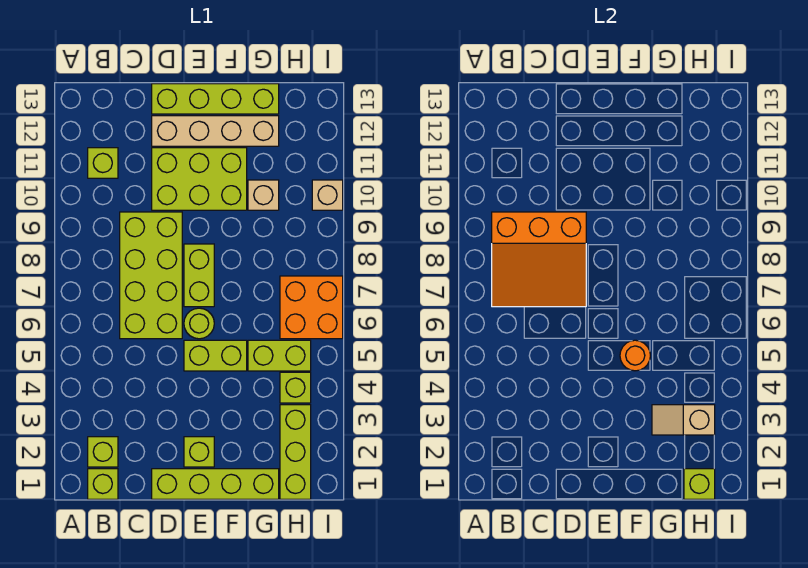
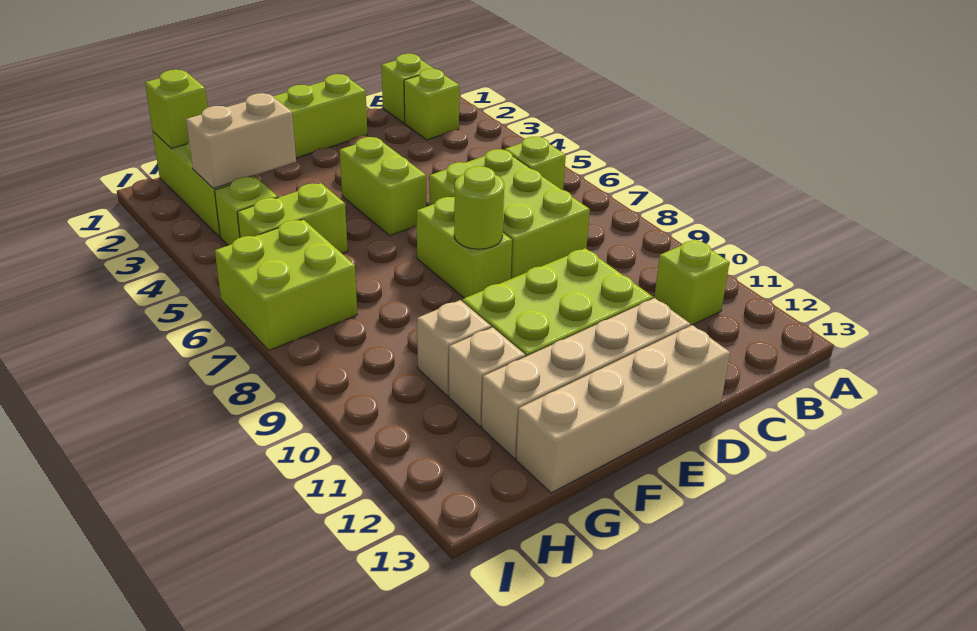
orange slope B7:D9 level 2 top 9 -> none
lime brick C6:D9 level 1 -> lime brick C6:D8 level 1
lime brick D13:G13 level 1 -> tan brick D13:G13 level 1
lime brick E2 level 1 -> lime brick B6 level 1
lime brick E5:F5 level 1 -> lime brick E4:E5 level 1
lime round brick E6 level 1 -> lime round brick E8 level 2
orange round brick F5 level 2 -> none
tan slope G3:H3 level 2 top H -> tan brick G3:H3 level 2
orange brick H6:I7 level 1 -> lime brick H6:I7 level 1
tan brick I10 level 1 -> tan brick G11 level 1

